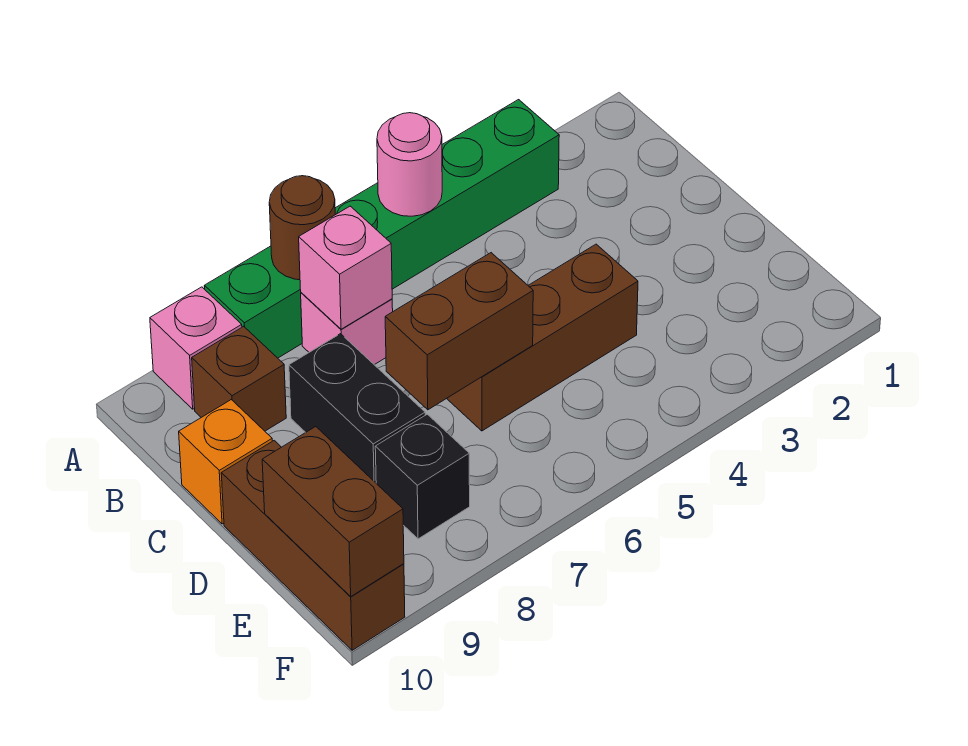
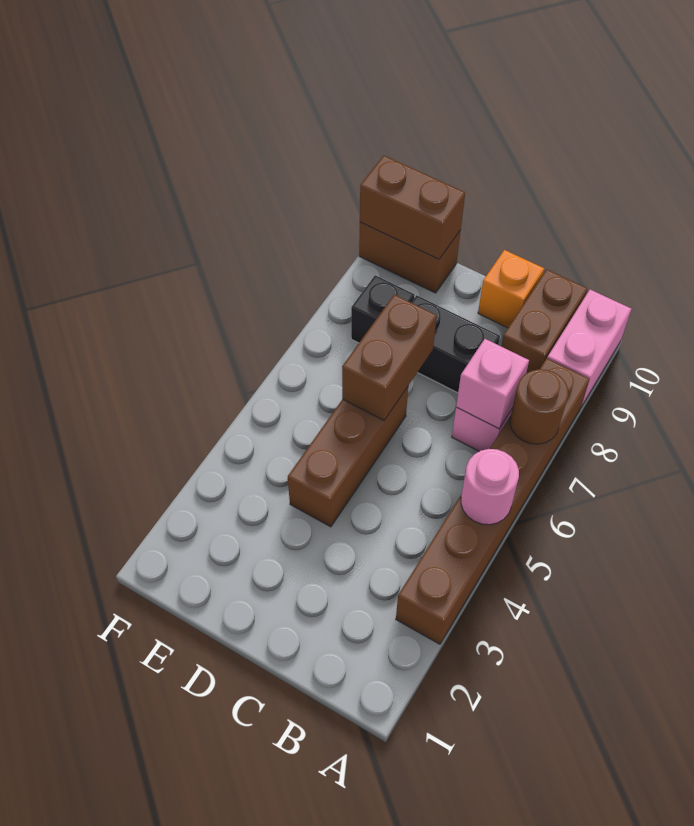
green brick A3:A8 level 1 -> brown brick A3:A8 level 1
pink brick A9 level 1 -> pink brick A9:A10 level 1
brown brick B9 level 1 -> brown brick B9:B10 level 1
brown brick D10:F10 level 1 -> brown brick E10:F10 level 1

